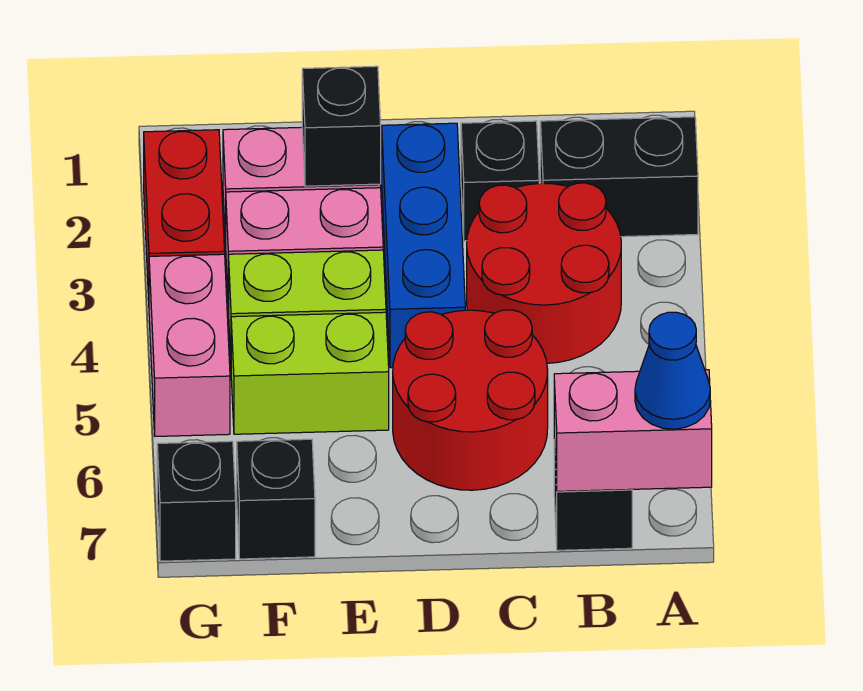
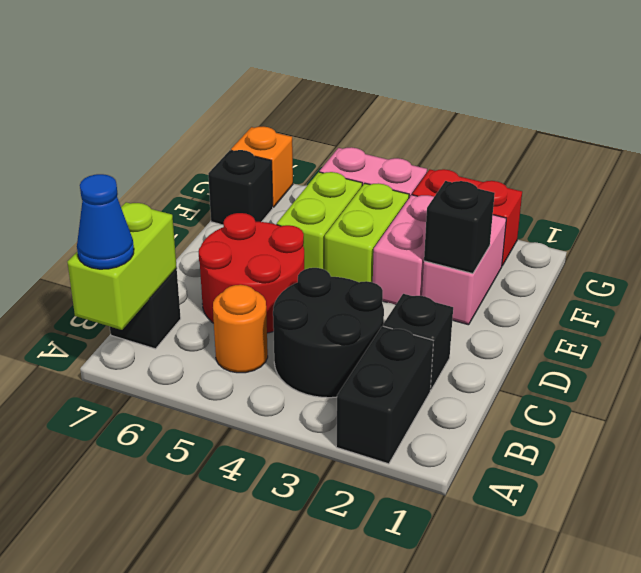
pink brick A7:B7 level 2 -> lime brick A7:B7 level 2
red round brick B3:C4 level 1 -> black round brick B3:C4 level 1
none -> orange round brick B5 level 1
blue brick D2:D4 level 1 -> none
black brick G7 level 1 -> orange brick G7 level 1

